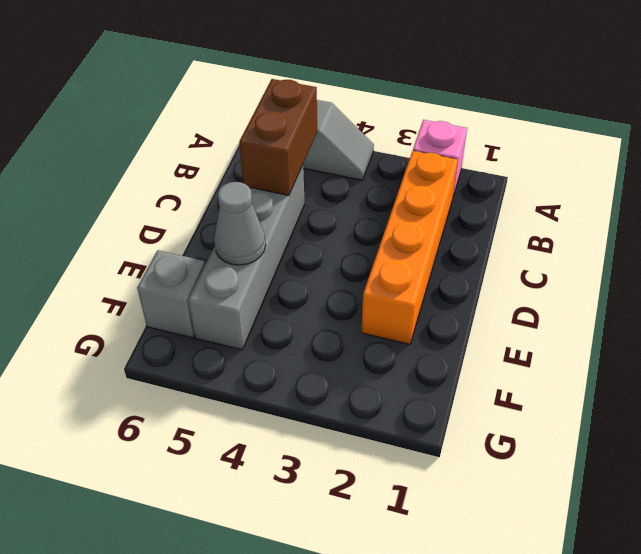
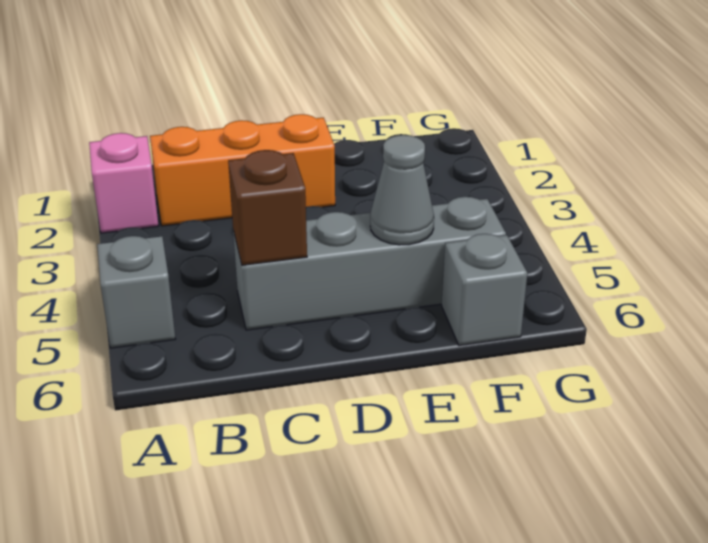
orange brick B2:E2 level 1 -> orange brick B2:D2 level 1
brown brick B5:C5 level 2 -> brown brick C5 level 2

